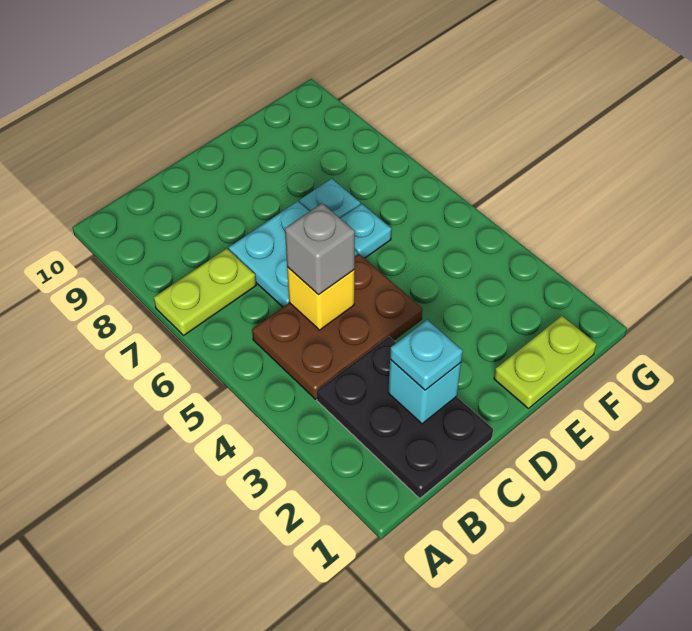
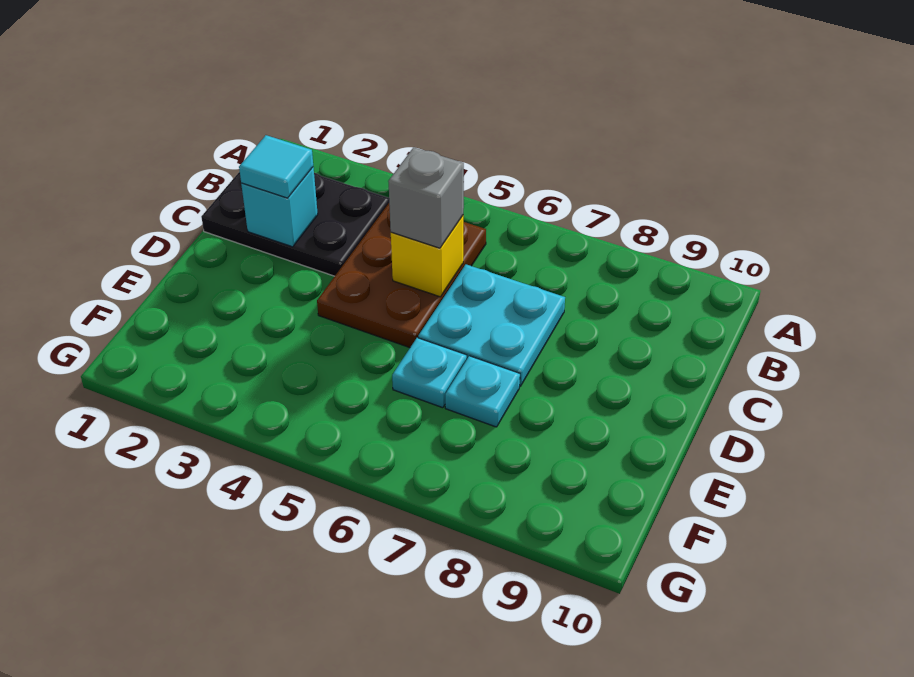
lime plate A7:B7 level 1 -> none
cyan plate C2 level 3 -> cyan tile C2 level 3
lime plate E1:F1 level 1 -> none

